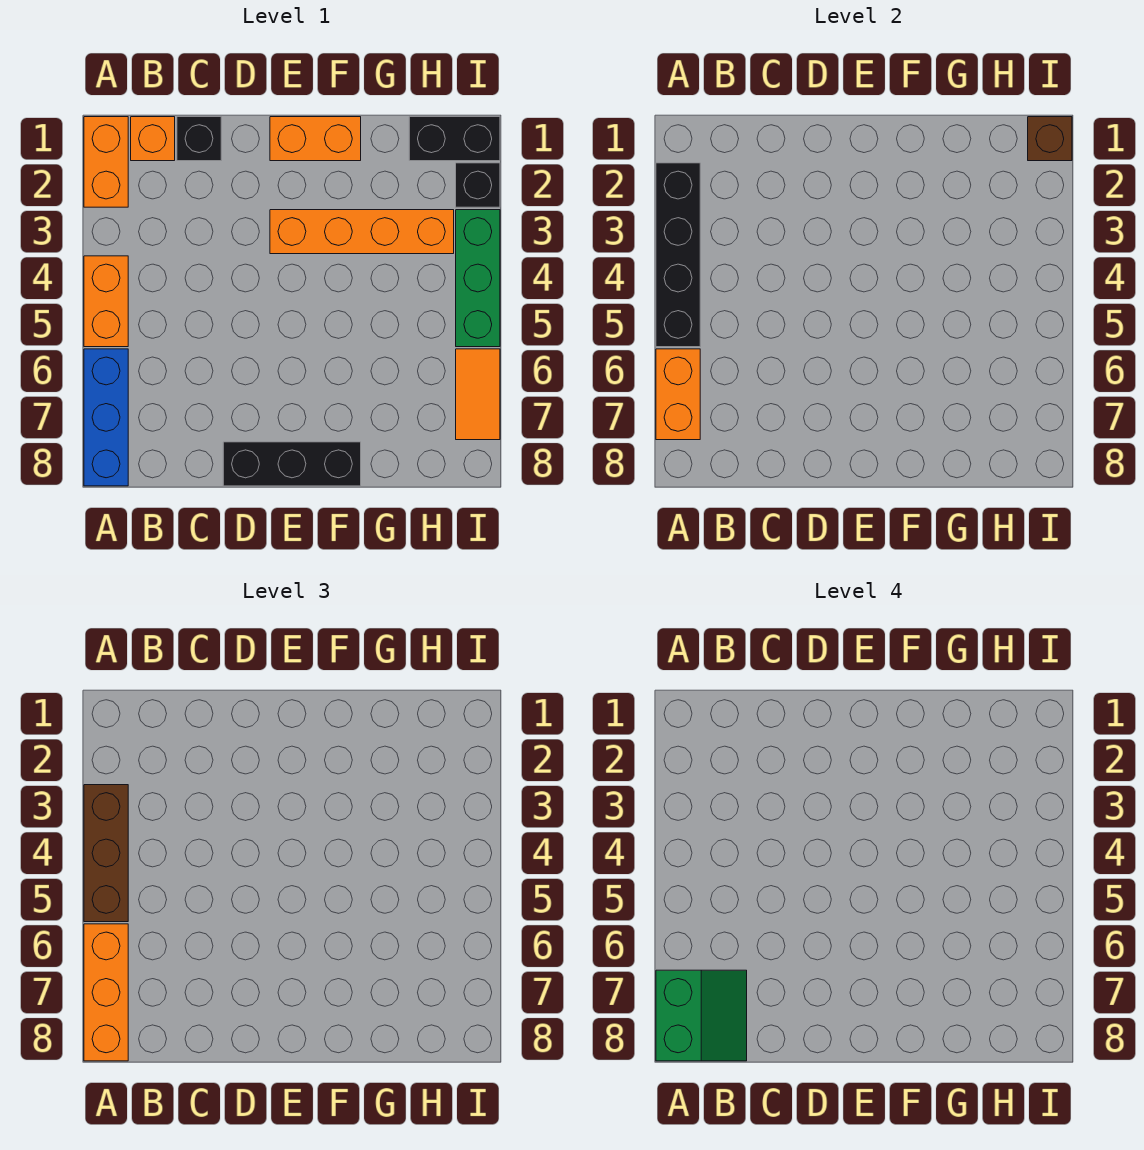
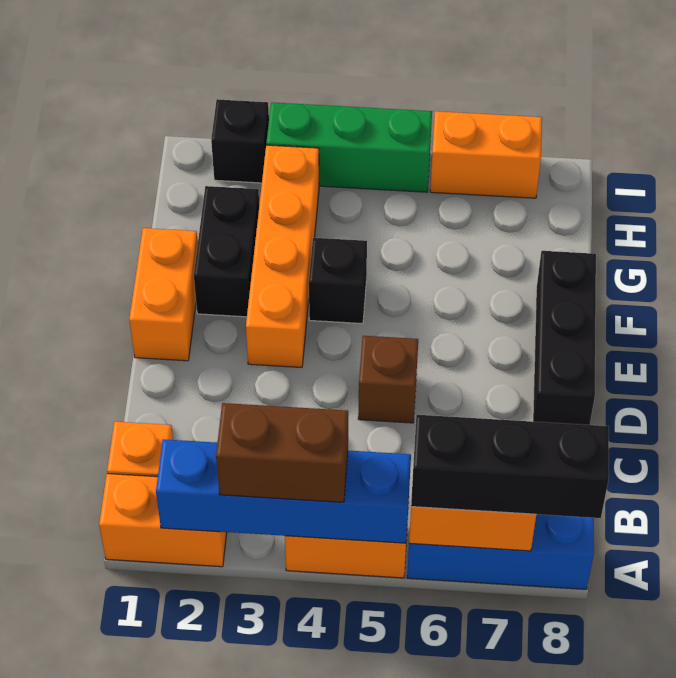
black brick A2:A5 level 2 -> blue brick A2:A5 level 2
brown brick A3:A5 level 3 -> brown brick A3:A4 level 3
orange brick A6:A8 level 3 -> black brick A6:A8 level 3
green slope A7:B8 level 4 top A -> none
black brick C1 level 1 -> black brick F4 level 1
black brick H1:I1 level 1 -> black brick F2:G2 level 1
brown brick I1 level 2 -> brown brick D5 level 1
orange tile I6:I7 level 1 -> orange brick I6:I7 level 1

